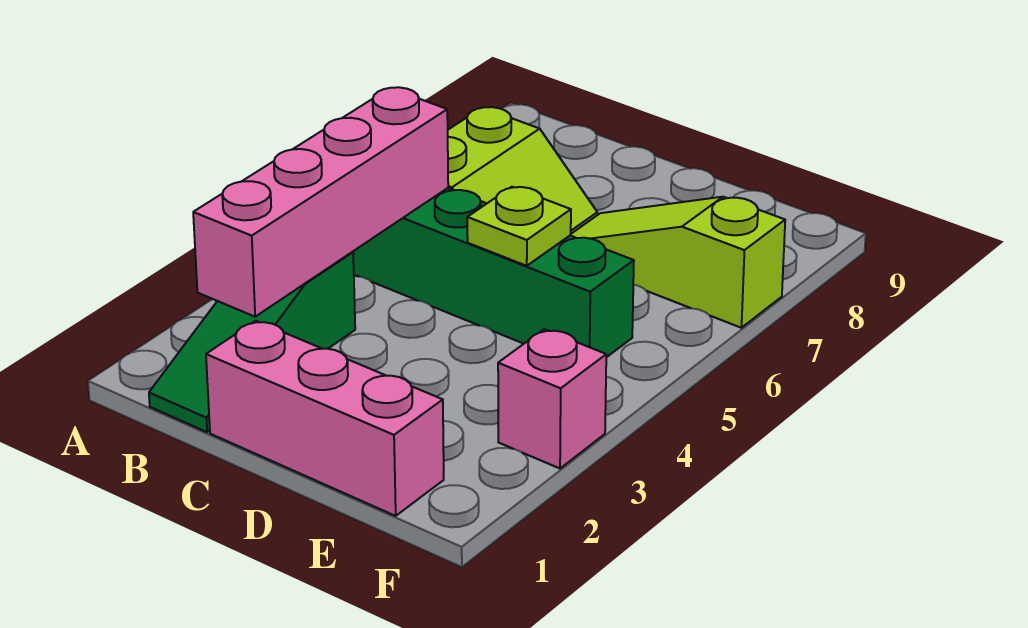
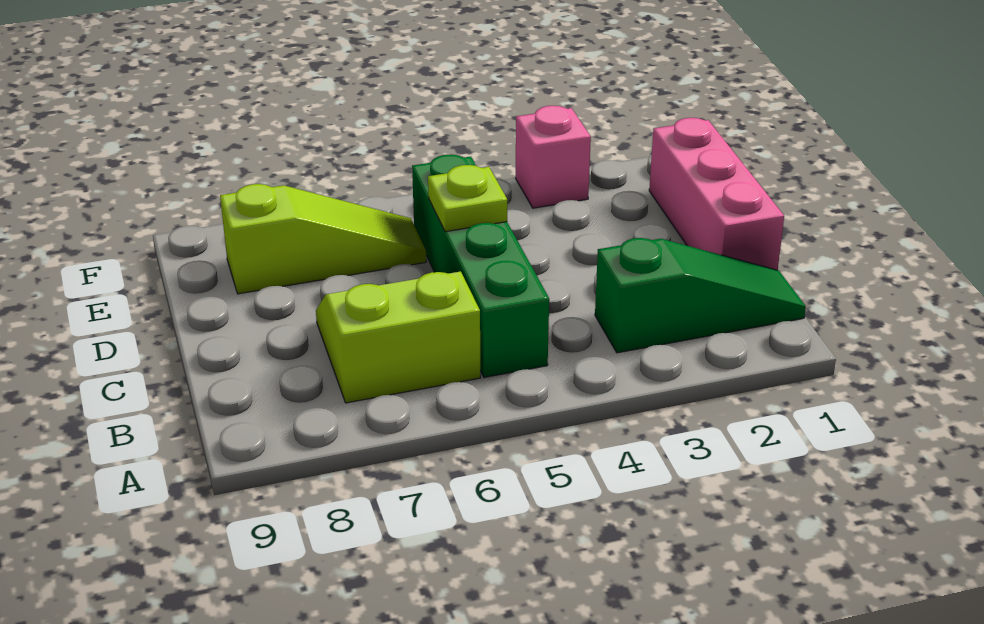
pink brick B2:B5 level 2 -> none
lime slope D7:F7 level 1 top F -> lime slope E6:E8 level 1 top 8

